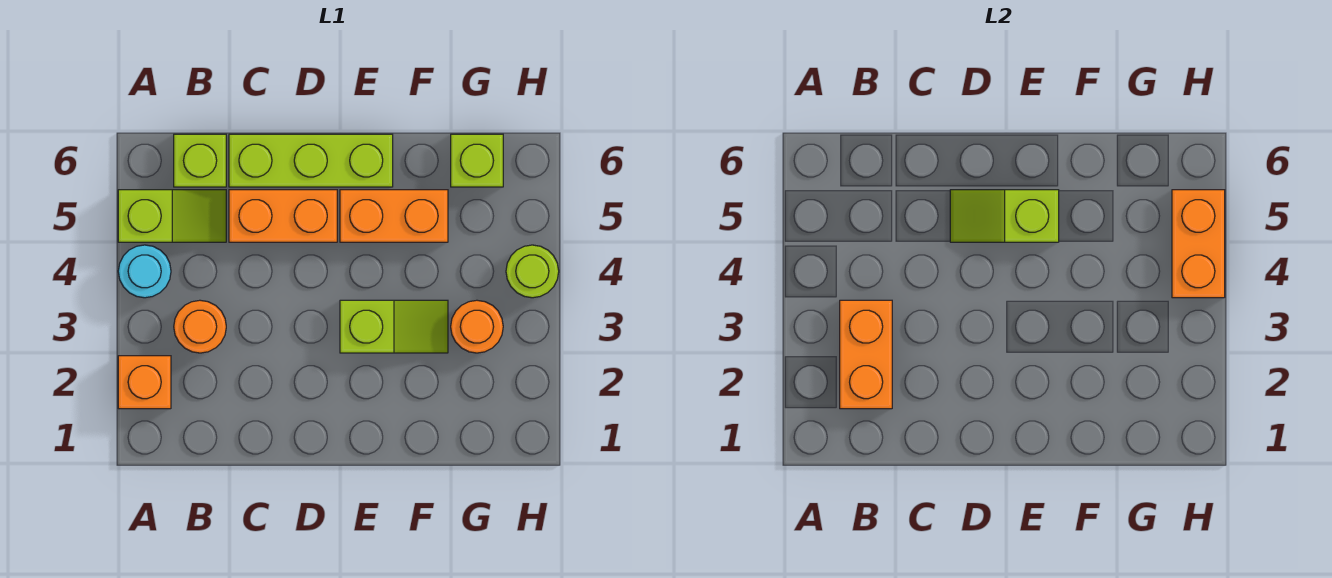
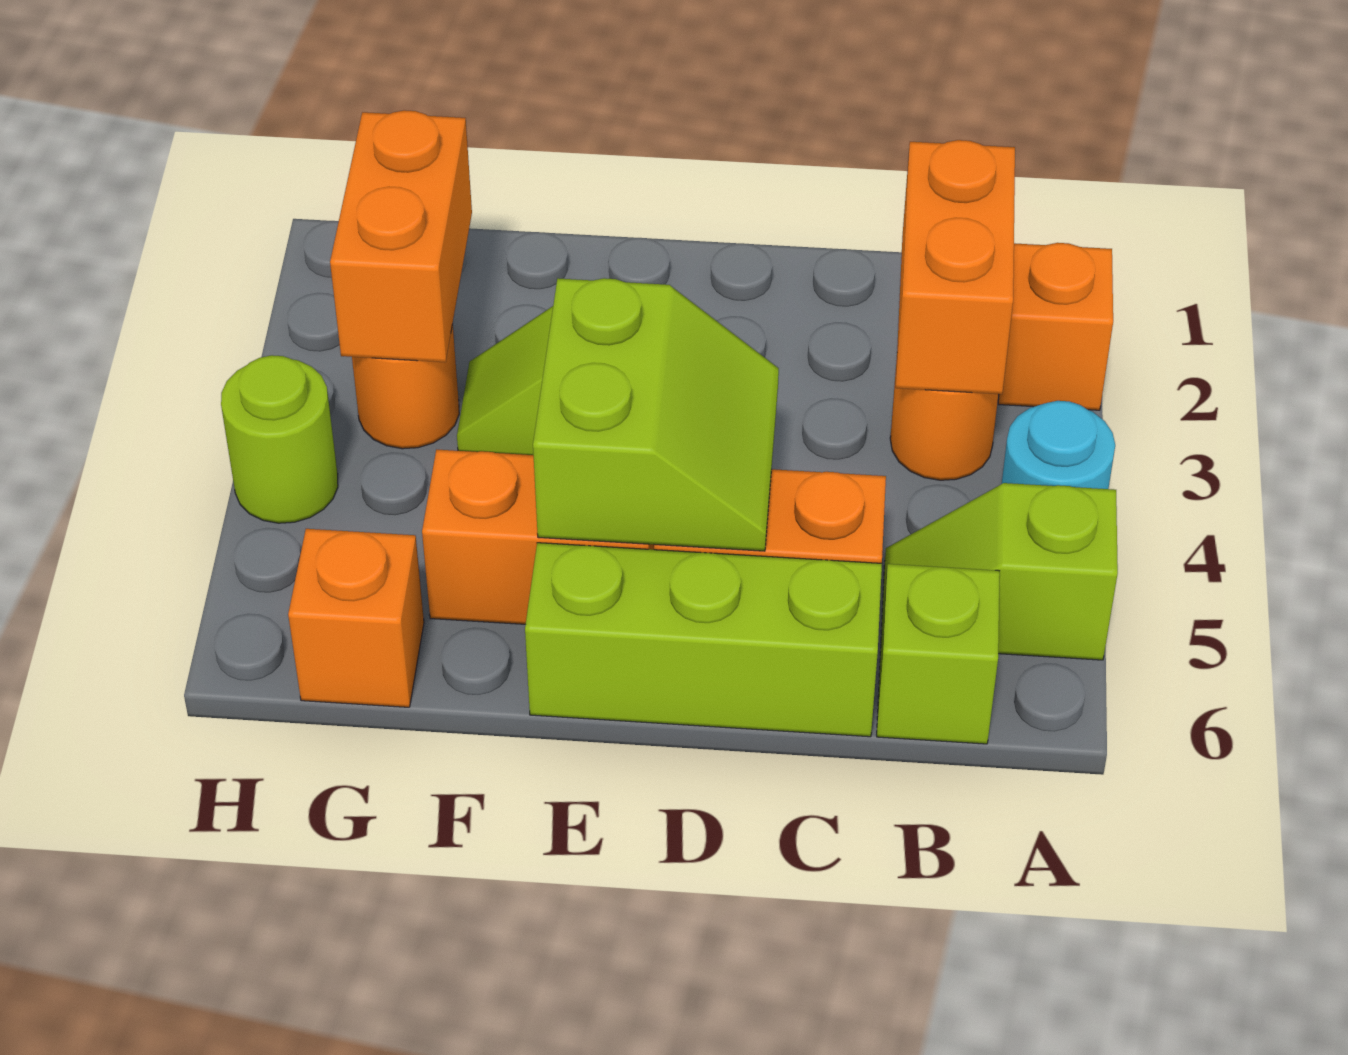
lime slope D5:E5 level 2 top E -> lime slope D4:E5 level 2 top E
lime brick G6 level 1 -> orange brick G6 level 1
orange brick H4:H5 level 2 -> orange brick G2:G3 level 2

